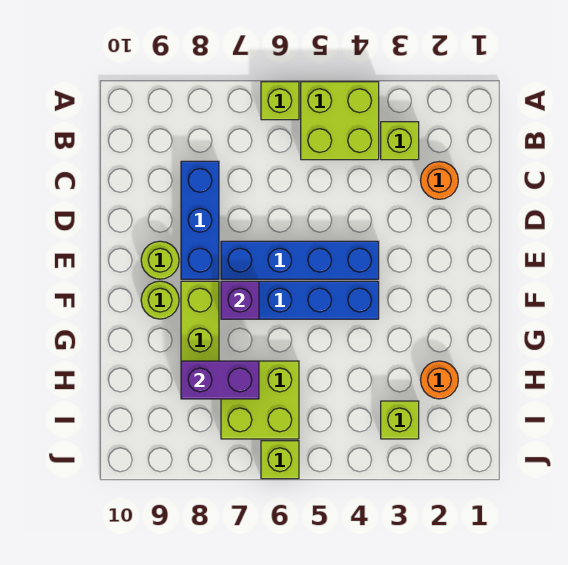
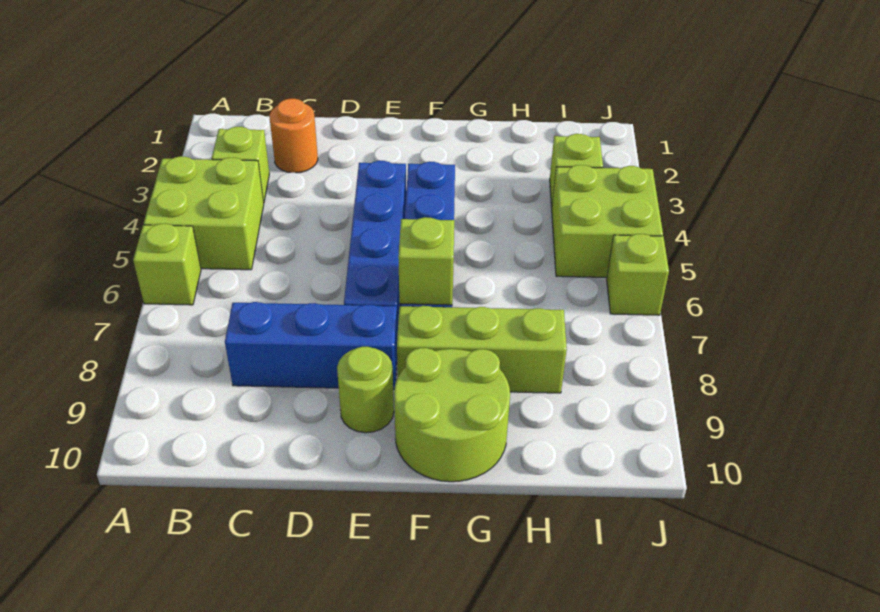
purple brick F7 level 2 -> lime brick F7 level 2
lime round brick F9 level 1 -> lime round brick F9:G10 level 1
orange round brick H2 level 1 -> none
lime brick H6:I7 level 1 -> lime brick I4:J5 level 1
purple brick H7:H8 level 2 -> none

